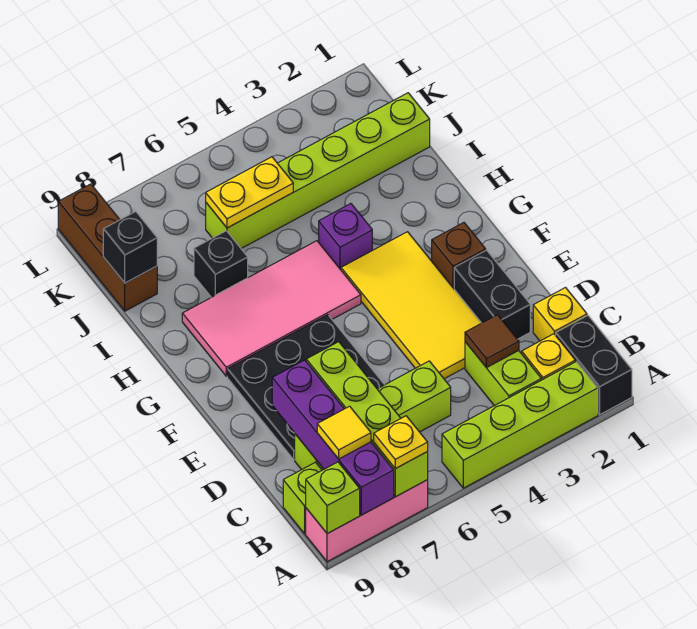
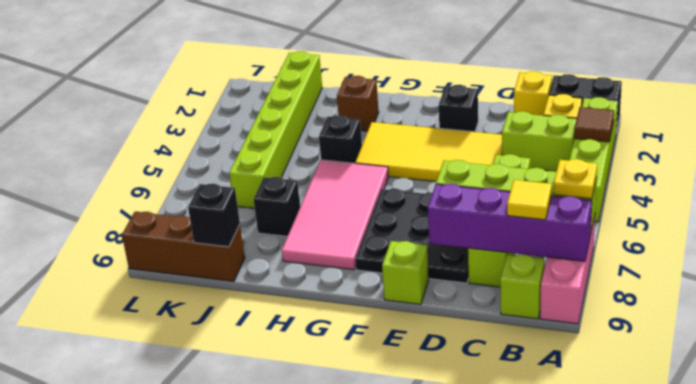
lime brick A9 level 2 -> lime brick E9 level 1
brown tile C3 level 2 -> brown tile A3 level 2
black brick D2:E2 level 1 -> black brick E2 level 1
brown brick F2 level 1 -> brown brick H2 level 1
purple brick H4 level 1 -> black brick H4 level 1
yellow plate J5:J6 level 2 -> none

